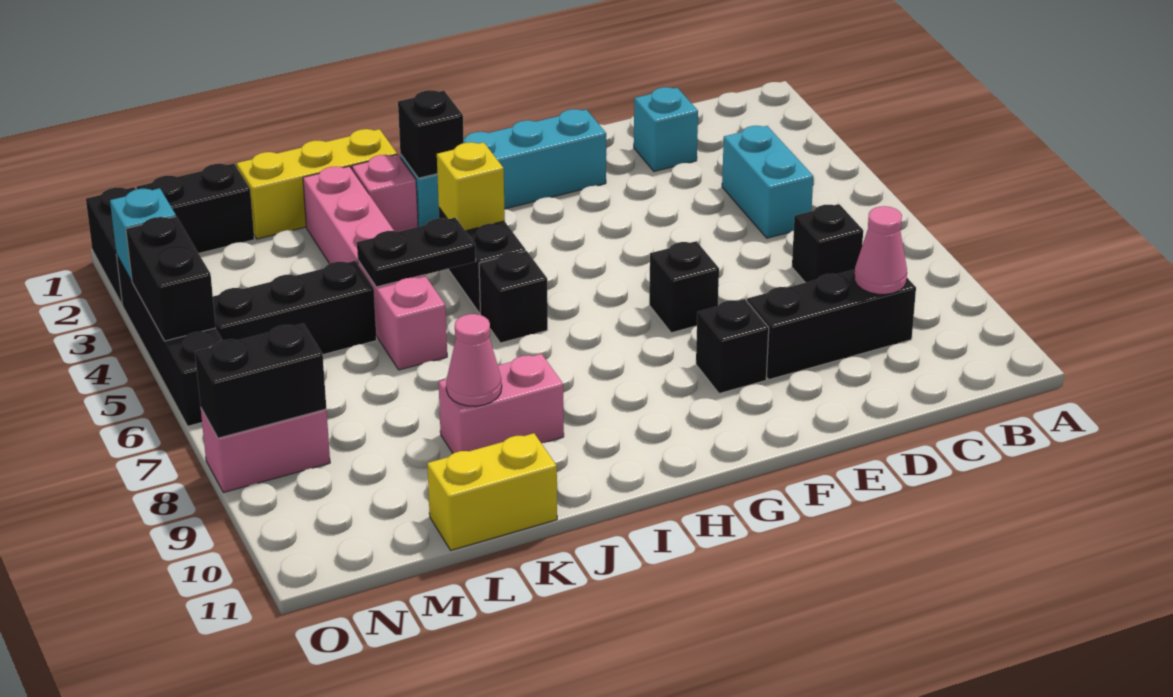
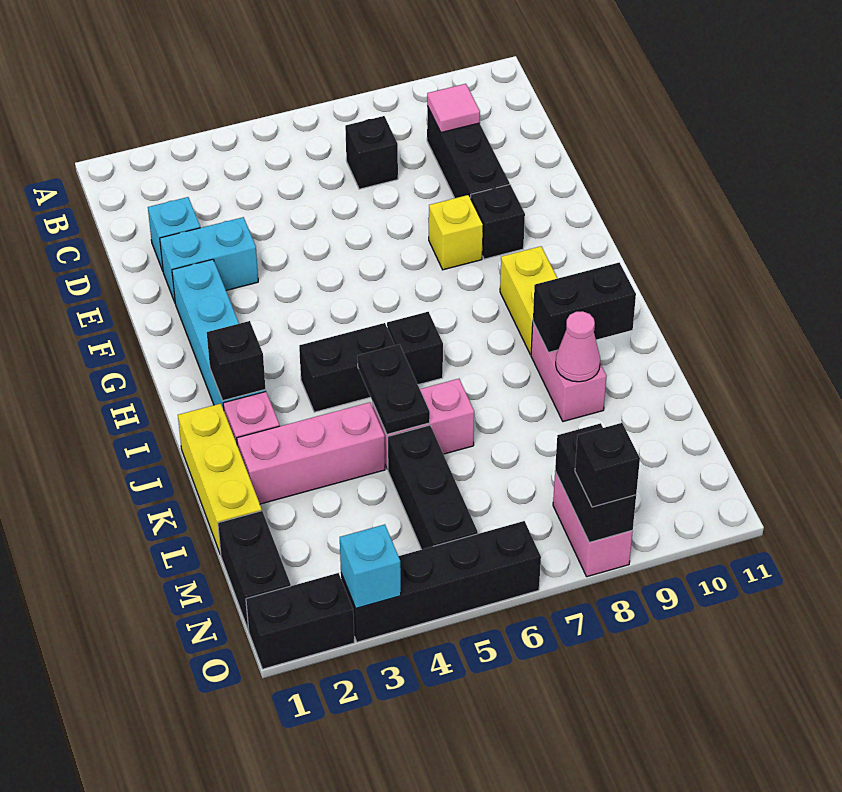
cyan brick C4:C5 level 1 -> cyan brick E2:E3 level 1
pink cone C9 level 2 -> pink tile C9 level 2
black brick F7 level 1 -> black brick O8 level 3
yellow brick I4 level 2 -> yellow brick F8 level 1
yellow brick K11:L11 level 1 -> yellow brick H9:I9 level 1
black brick O4:O5 level 2 -> black brick J9:J10 level 2

